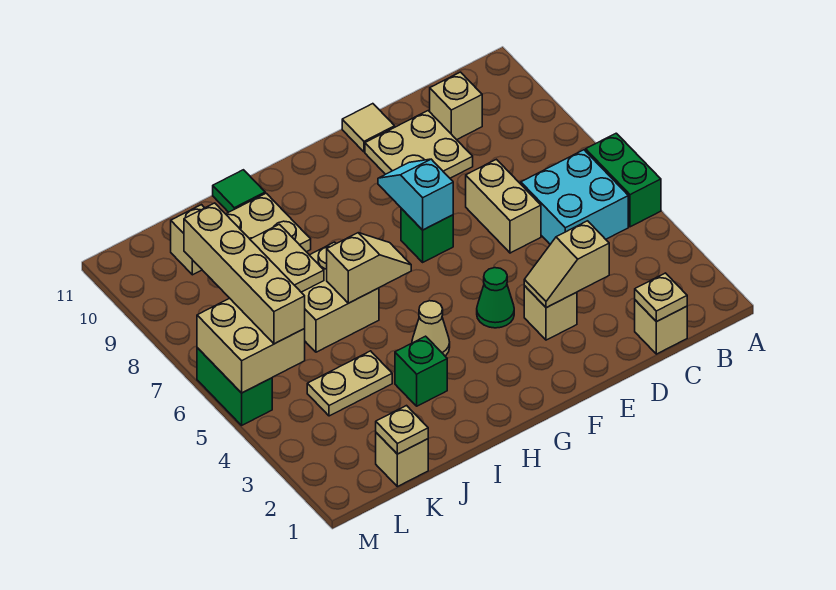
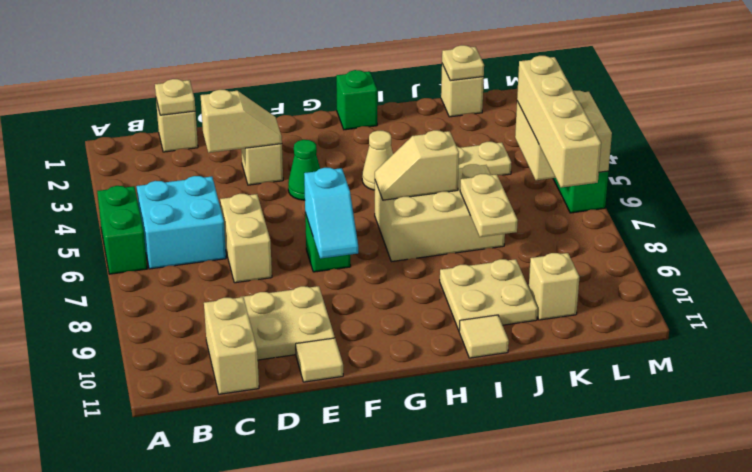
tan brick C10 level 1 -> tan brick C10:C11 level 1
green brick I3 level 1 -> green brick H1 level 1
tan brick I6:J7 level 1 -> tan brick H6:J7 level 1
green tile I11 level 1 -> tan tile I11 level 1

